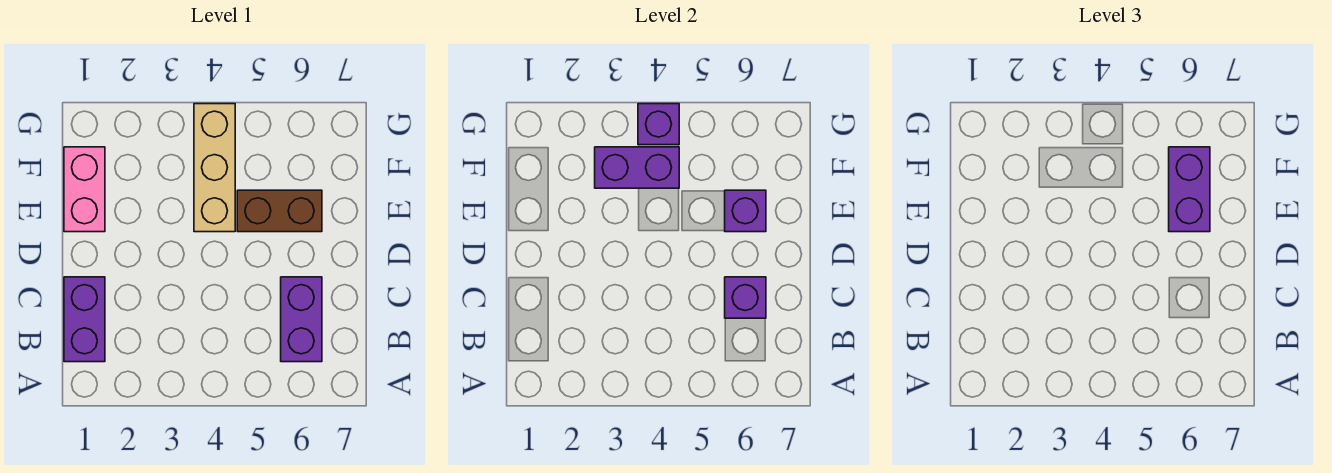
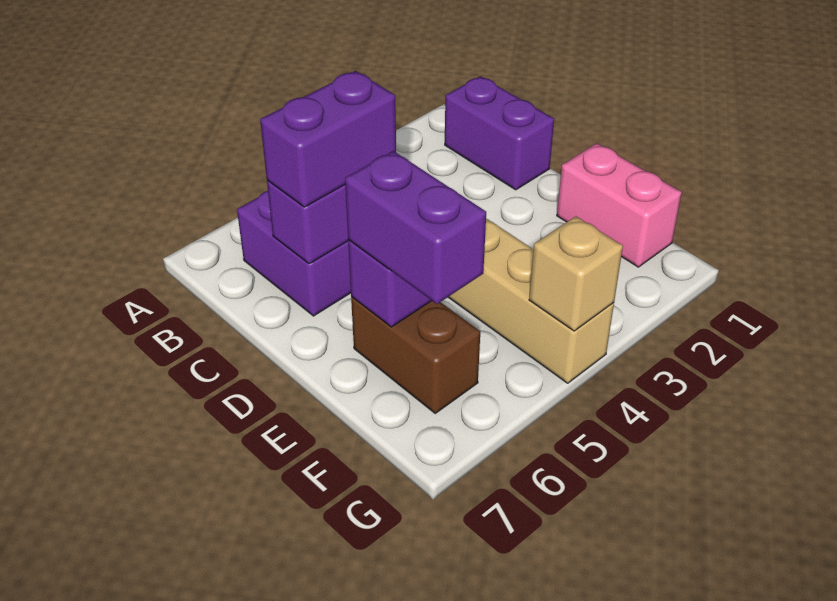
brown brick E5:E6 level 1 -> brown brick E6:F6 level 1
purple brick F3:F4 level 2 -> purple brick C5:C6 level 3
purple brick G4 level 2 -> tan brick G4 level 2

